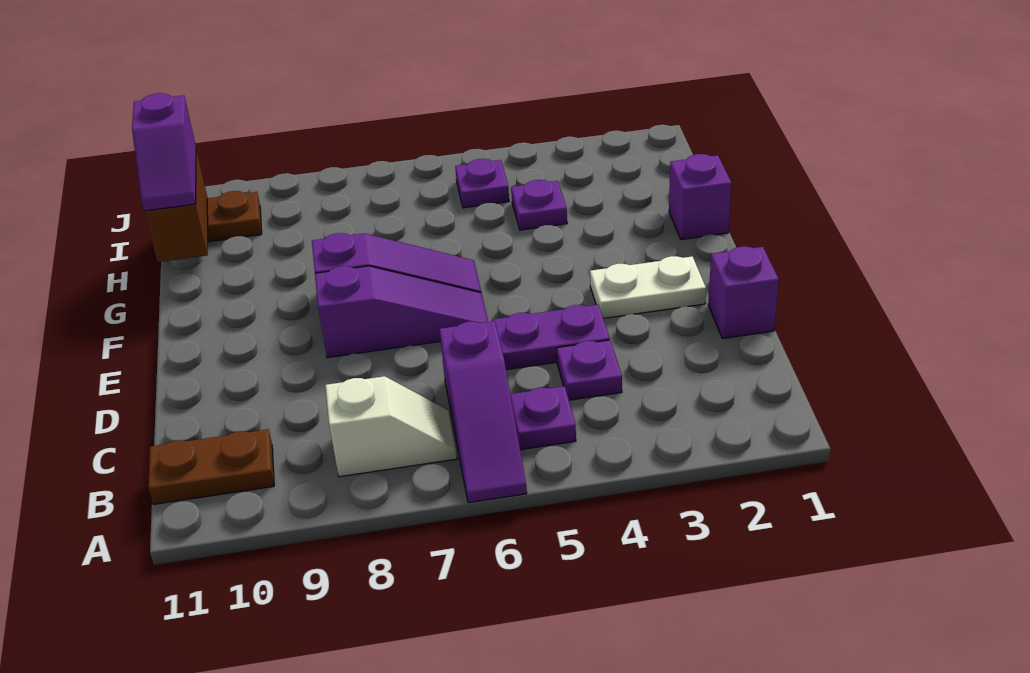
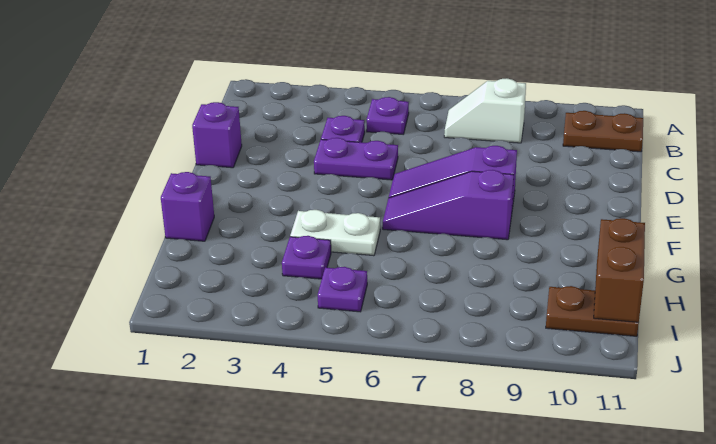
purple slope A6:C6 level 1 top C -> none
white plate E2:E3 level 1 -> white plate G4:G5 level 1
purple slope H11:I11 level 3 top I -> none

